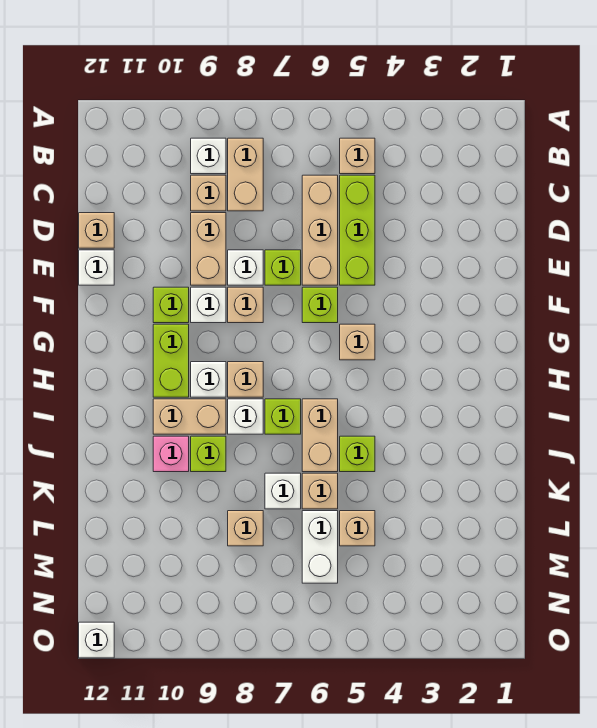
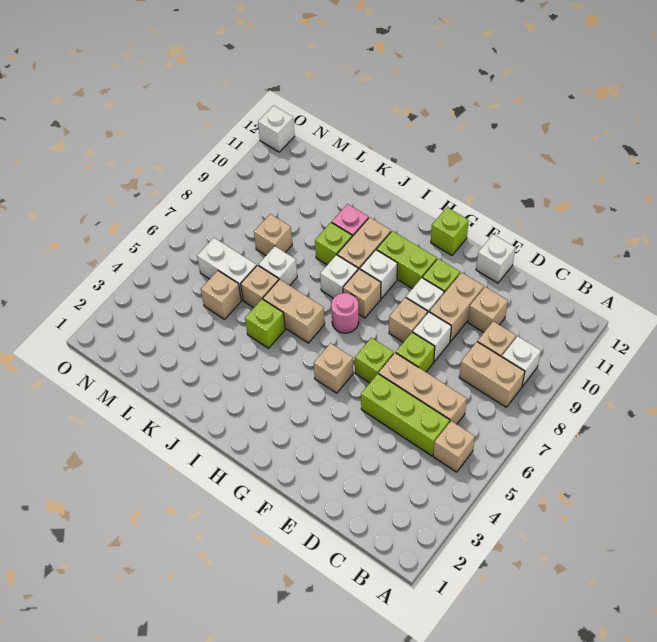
tan brick D9:E9 level 1 -> tan brick E9:E10 level 1
tan brick D12 level 1 -> tan brick D10 level 1
none -> pink round brick H7 level 1
lime brick I7 level 1 -> lime brick G12 level 1

